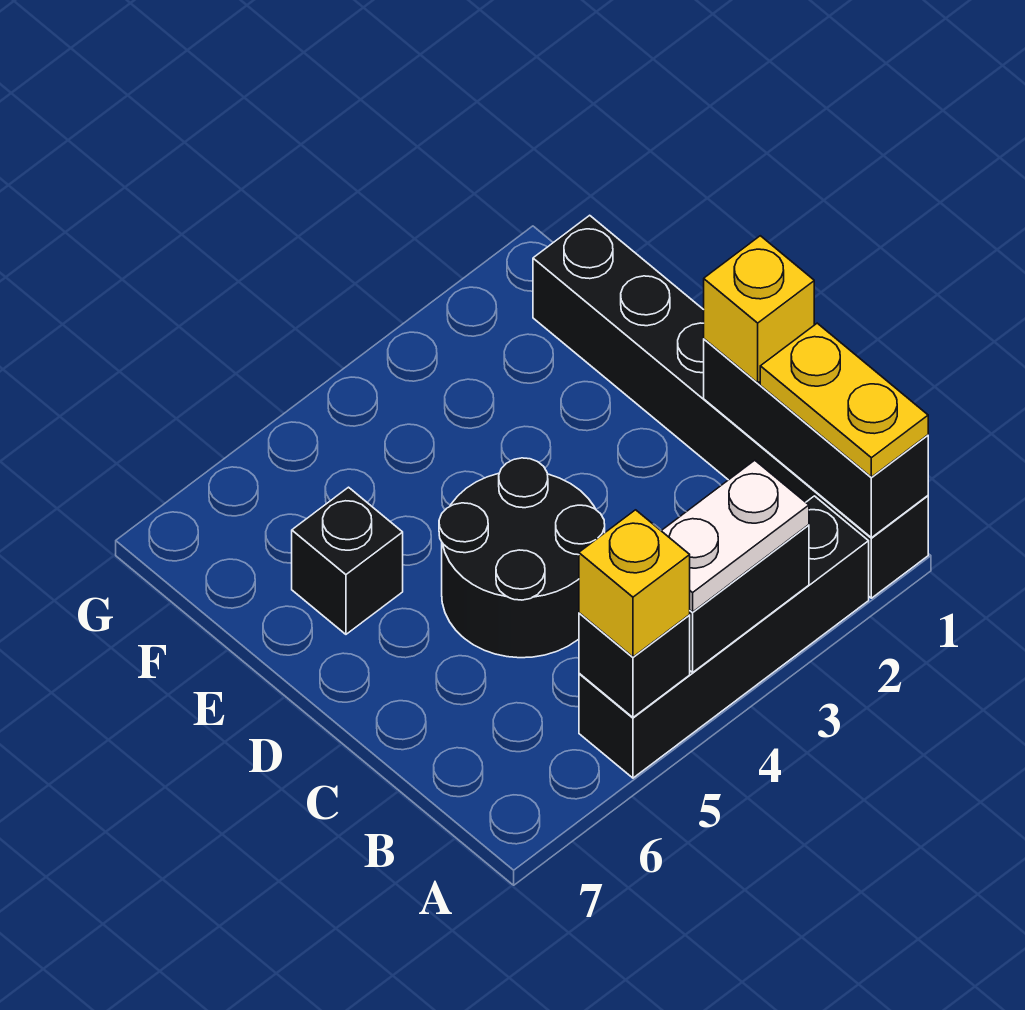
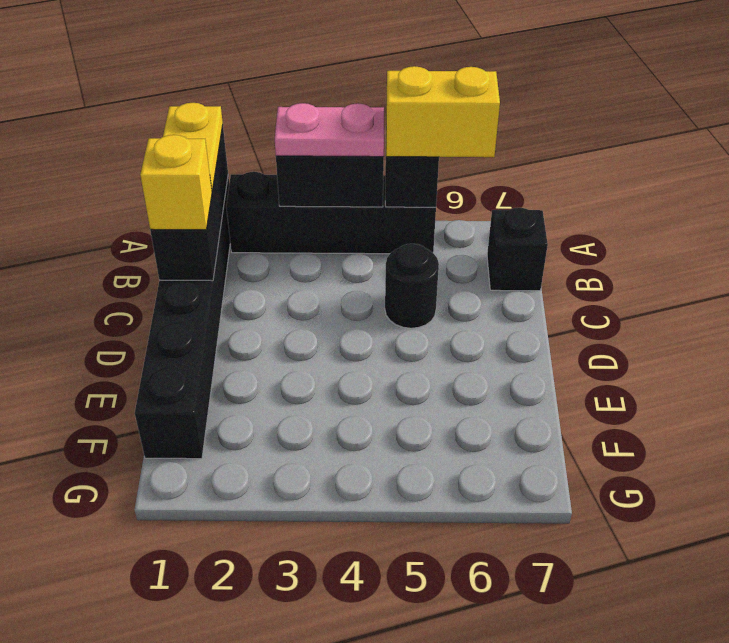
white plate A3:A4 level 3 -> pink plate A3:A4 level 3
yellow brick A5 level 3 -> yellow brick A5:A6 level 3
black round brick C4:D5 level 1 -> black round brick C5 level 1
black brick E6 level 1 -> black brick B7 level 1

